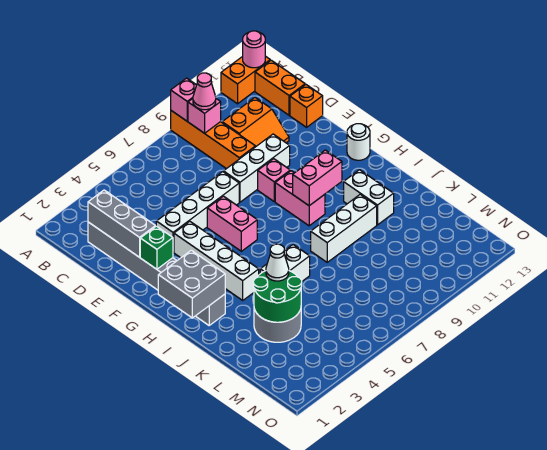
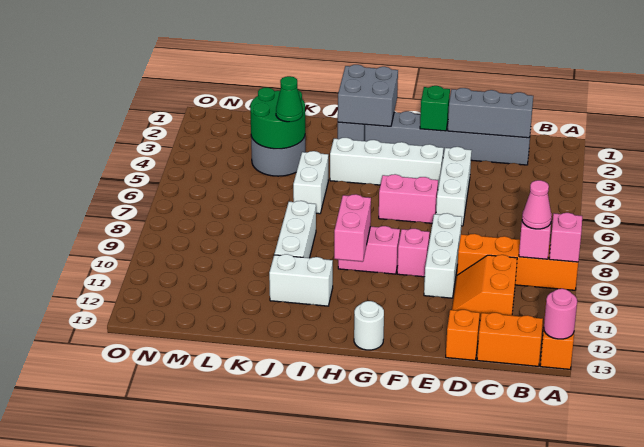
white brick E4:E7 level 1 -> white brick E4:E6 level 1
white cone K4 level 3 -> green cone K4 level 3

